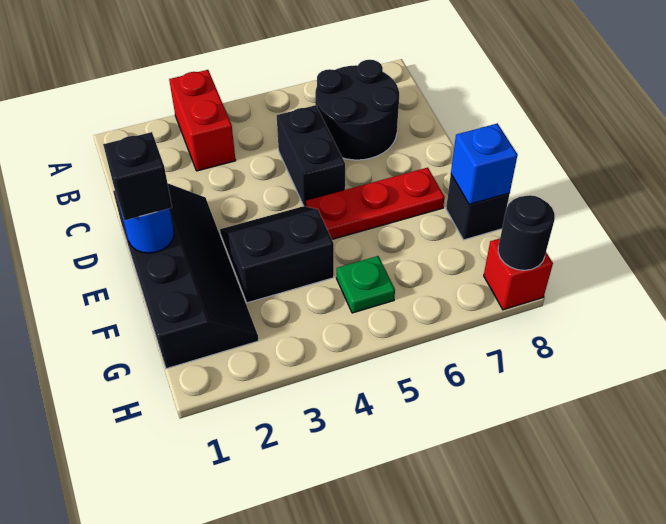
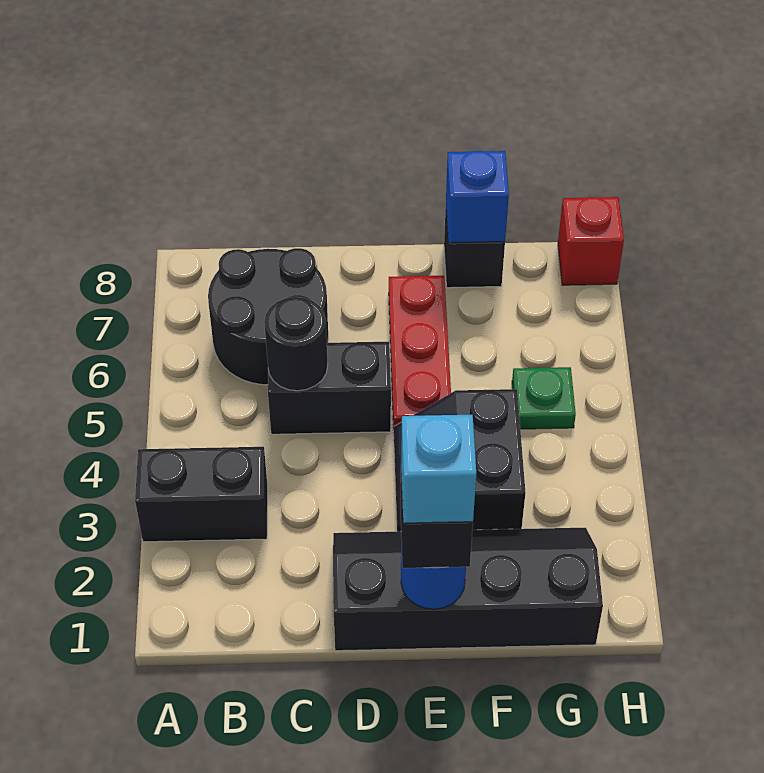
red brick A3:B3 level 1 -> black brick A3:B3 level 1
none -> cyan brick E1 level 4
black round brick H8 level 2 -> black round brick C5 level 2

